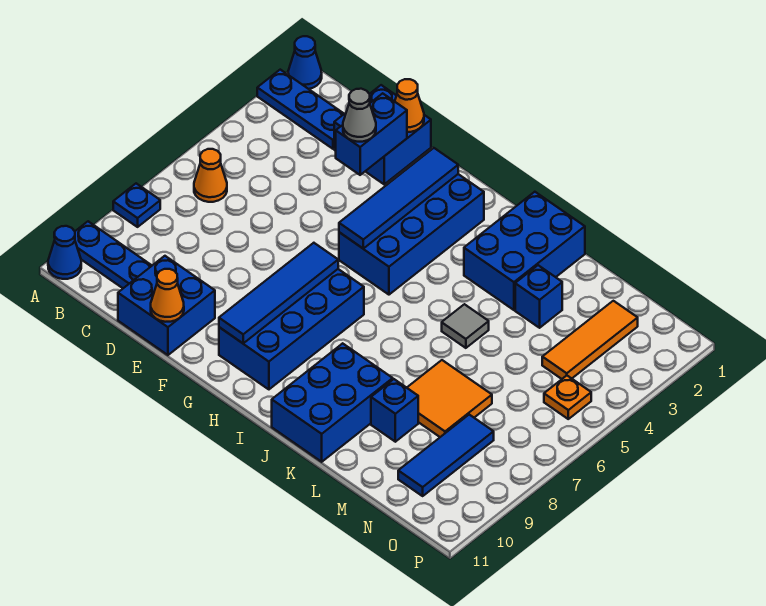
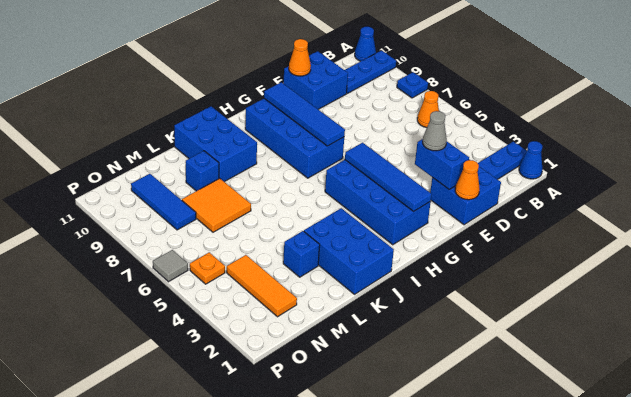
grey tile K5 level 1 -> grey tile P6 level 1

